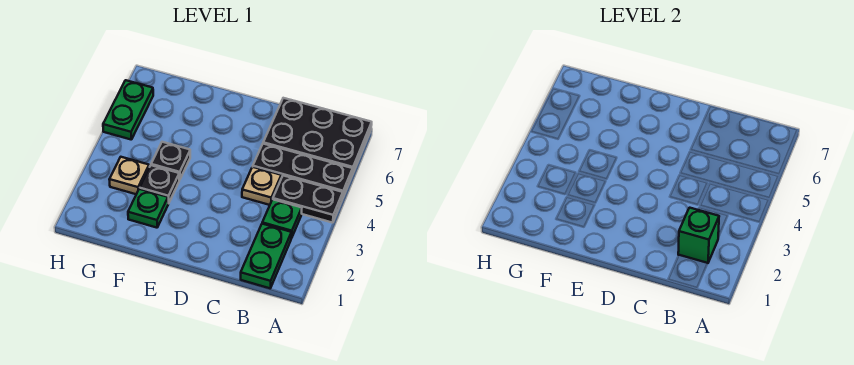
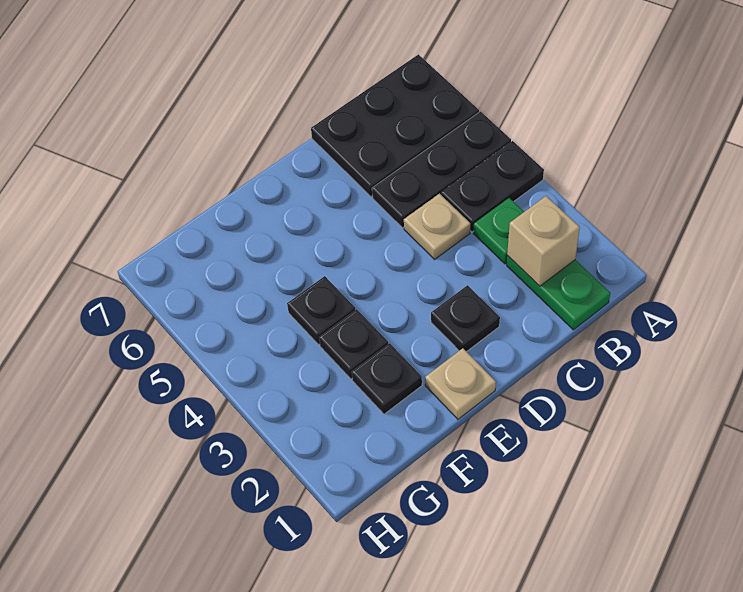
green brick B2 level 2 -> tan brick B2 level 2
none -> black plate D2 level 1
green plate F2 level 1 -> black plate F2 level 1
tan plate G3 level 1 -> tan plate E1 level 1
green plate H5:H6 level 1 -> none

